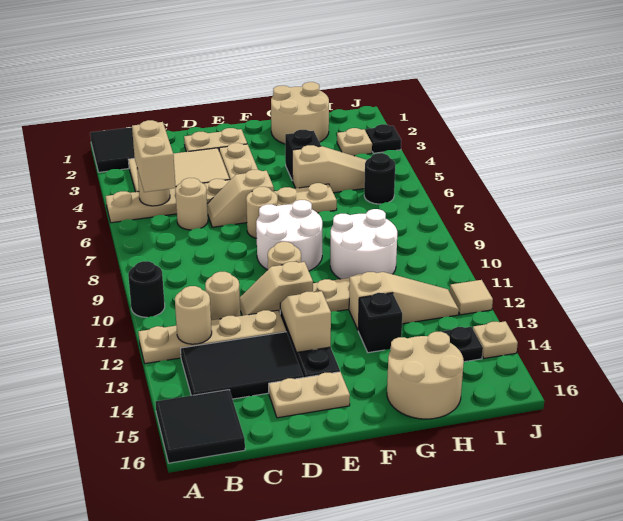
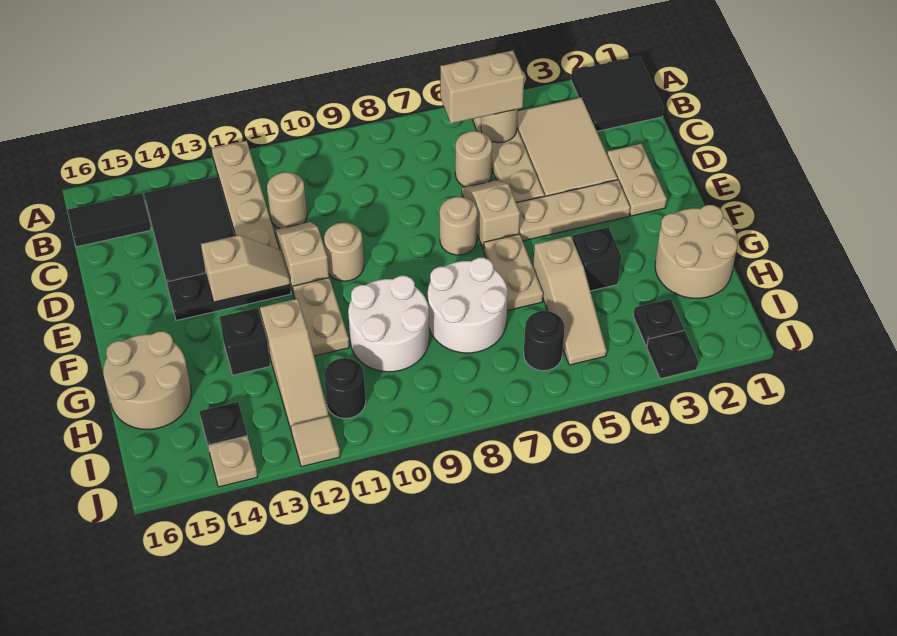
black round brick A10 level 1 -> black round brick I11 level 1
black tile A15:B16 level 1 -> black tile B15:B16 level 1
tan round brick B12 level 2 -> none
tan plate D15:E15 level 1 -> none
white round brick E8:F9 level 1 -> white round brick G7:H8 level 1
tan plate I3 level 1 -> black plate I3 level 1

